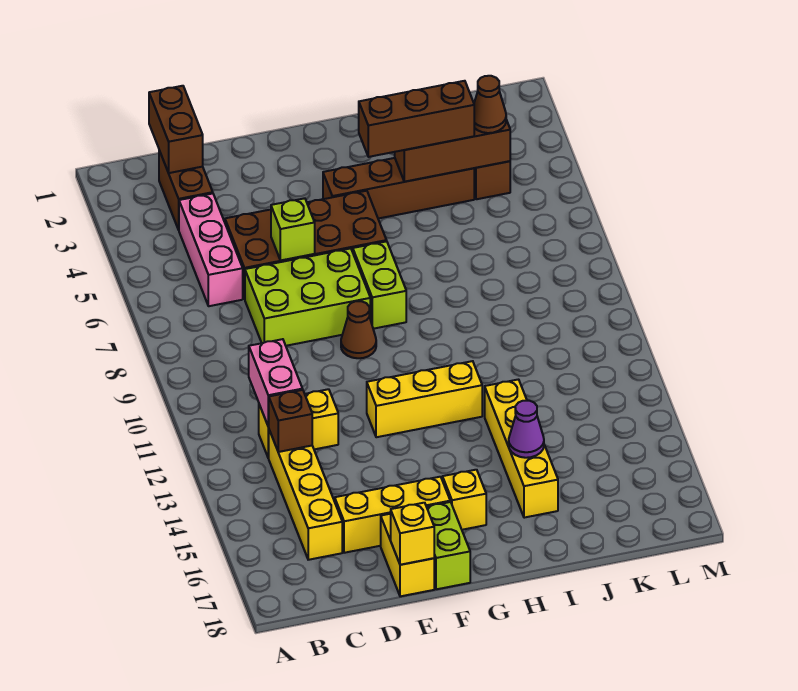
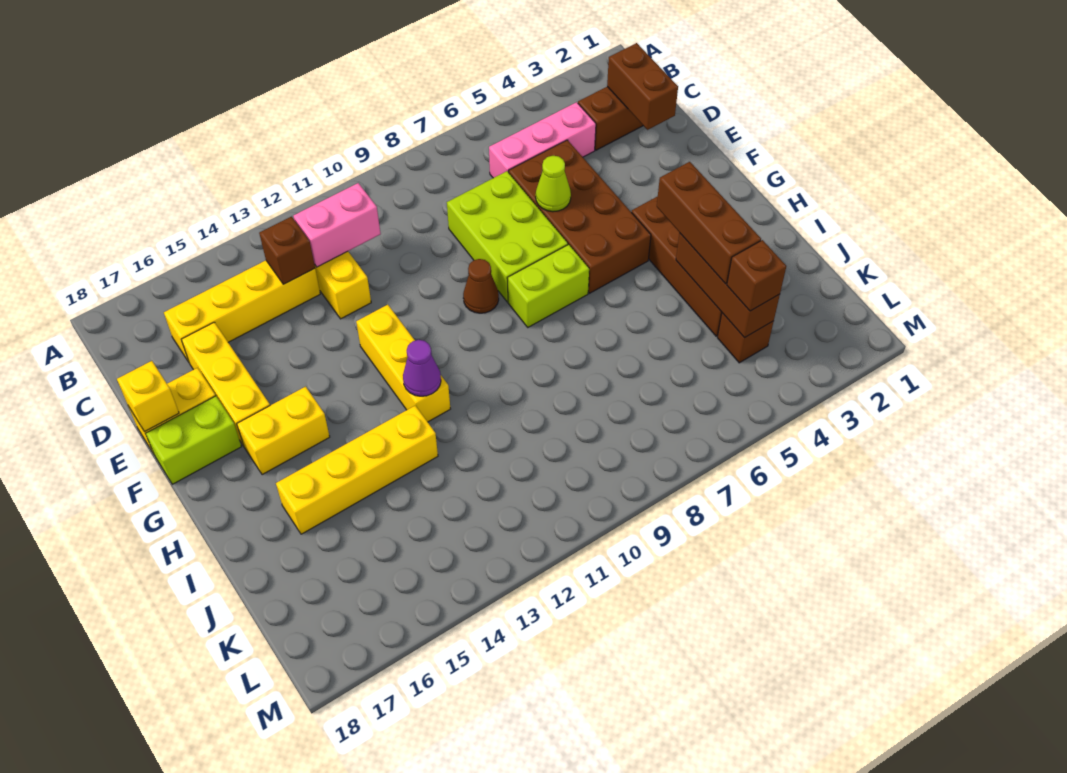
brown brick C1:C2 level 2 -> brown brick C2:D2 level 2
lime brick E6 level 2 -> lime cone E6 level 2
yellow brick G16 level 1 -> yellow brick G15:G16 level 1
purple cone I15 level 2 -> purple cone H12 level 2
brown cone K4 level 3 -> brown brick K4 level 3

